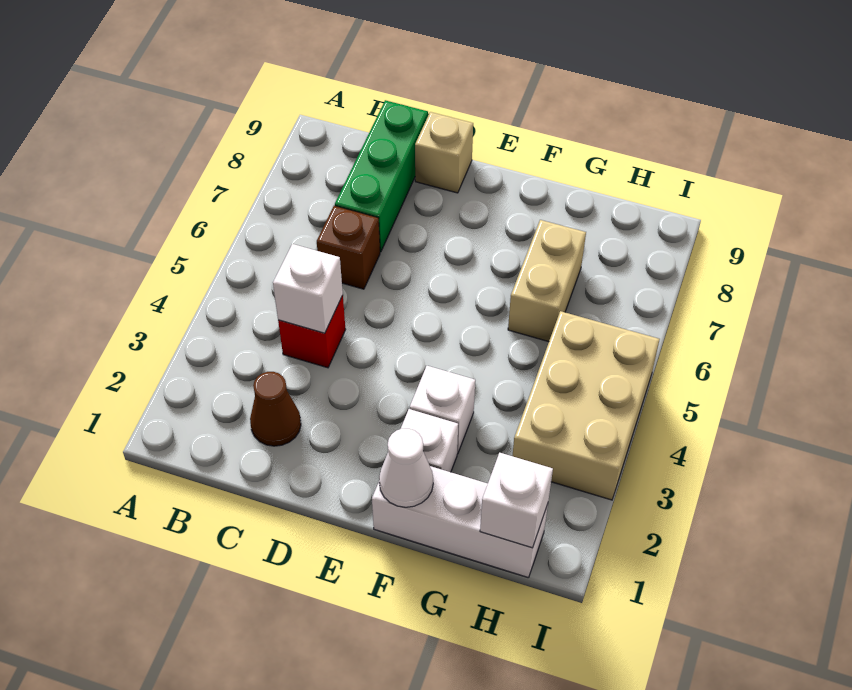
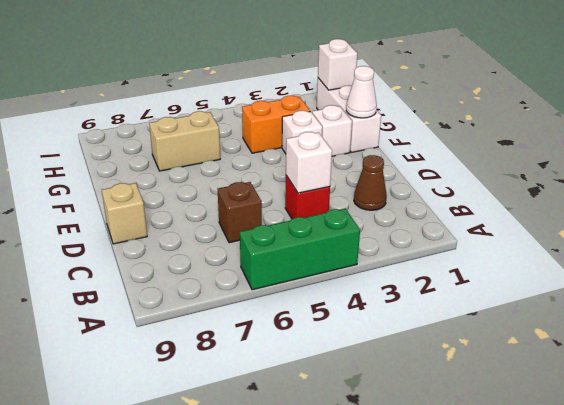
green brick C7:C9 level 1 -> green brick A4:A6 level 1
none -> orange brick G3:G4 level 1
tan brick H3:I5 level 1 -> none

